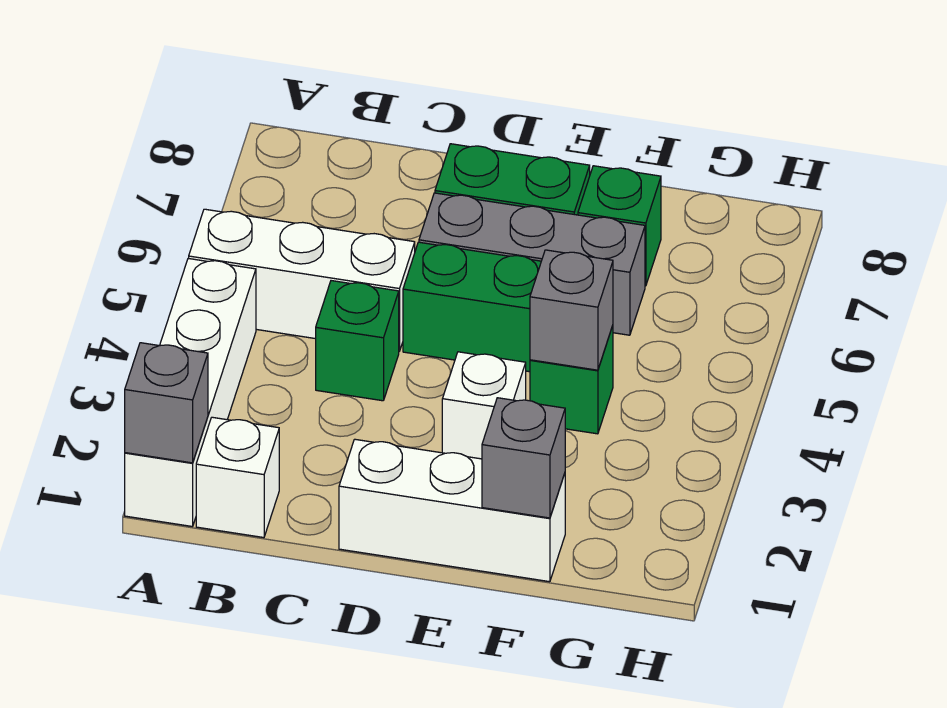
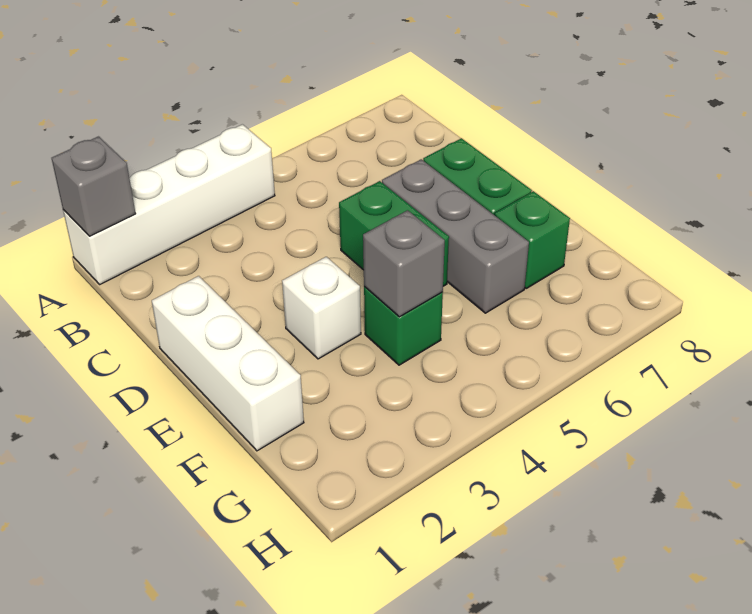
white brick A5:C5 level 1 -> none
white brick B1 level 1 -> none
green brick C4 level 1 -> none
grey brick F1 level 2 -> none

